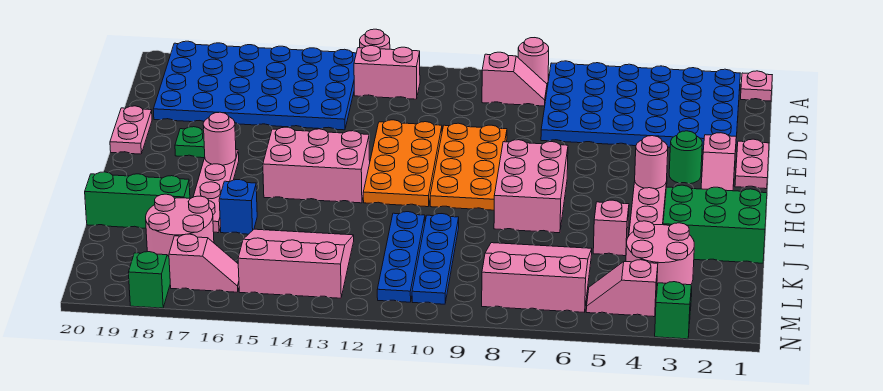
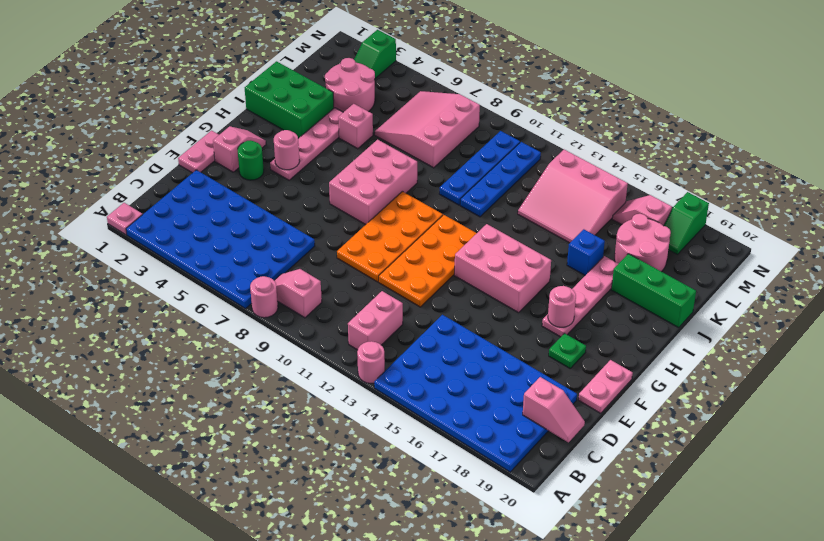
pink brick B12:B13 level 1 -> pink brick B12:C12 level 1
pink slope K6:M8 level 1 top M -> pink slope K6:M8 level 1 top 8
pink slope M4:M5 level 1 top 4 -> pink slope C19:C20 level 2 top 19

